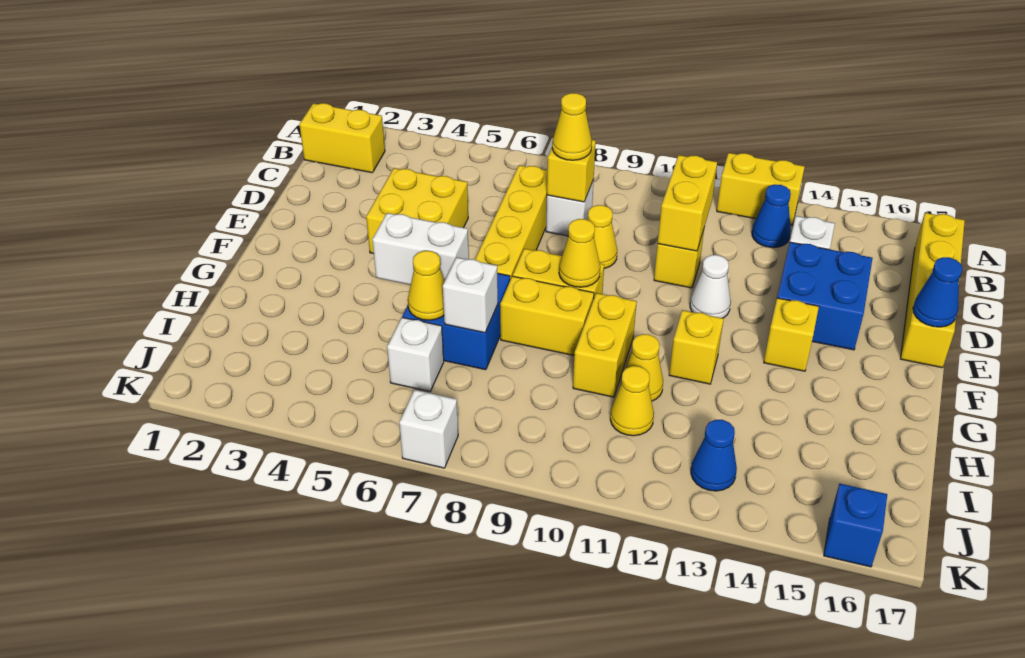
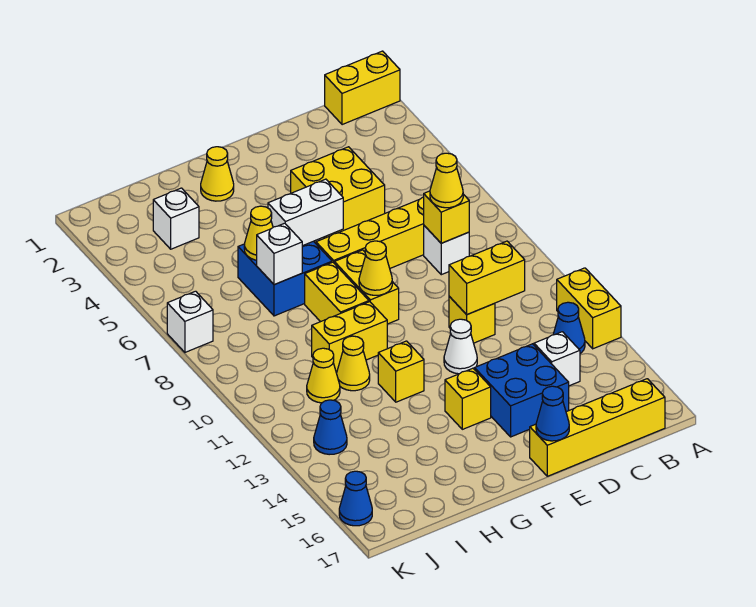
yellow brick B1:B2 level 1 -> yellow brick A1:B1 level 1
yellow cone D9 level 1 -> yellow cone G2 level 1
white brick G5:G6 level 2 -> white brick F6:G6 level 2
white brick I6 level 1 -> white brick I3 level 1
blue brick K16 level 1 -> blue cone K16 level 1

